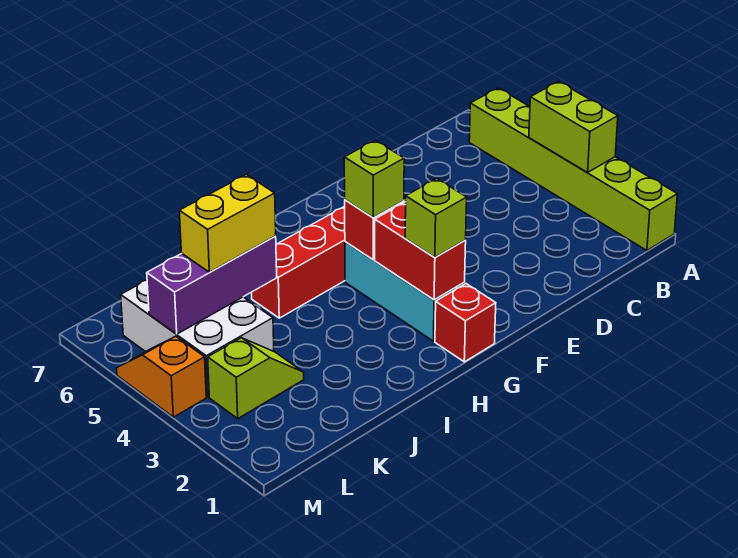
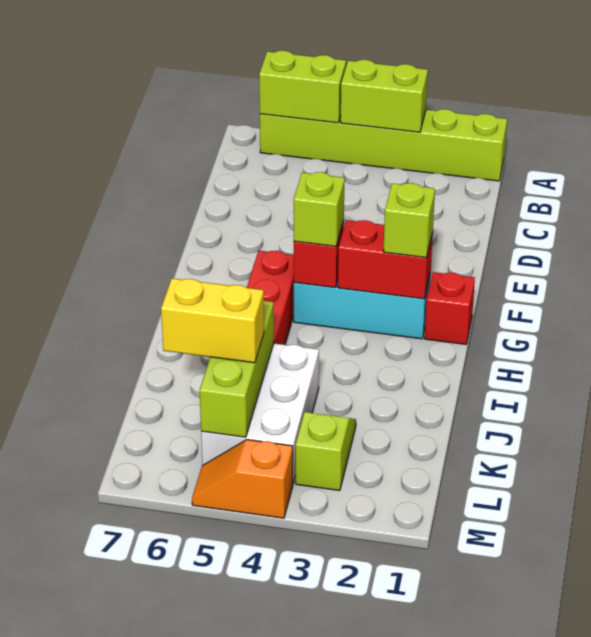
none -> lime brick A5:A6 level 2
purple brick J5:L5 level 2 -> lime brick J5:L5 level 2
yellow brick J5:K5 level 3 -> yellow brick K5:K6 level 3
white brick K4:L6 level 1 -> white brick J4:L5 level 1

